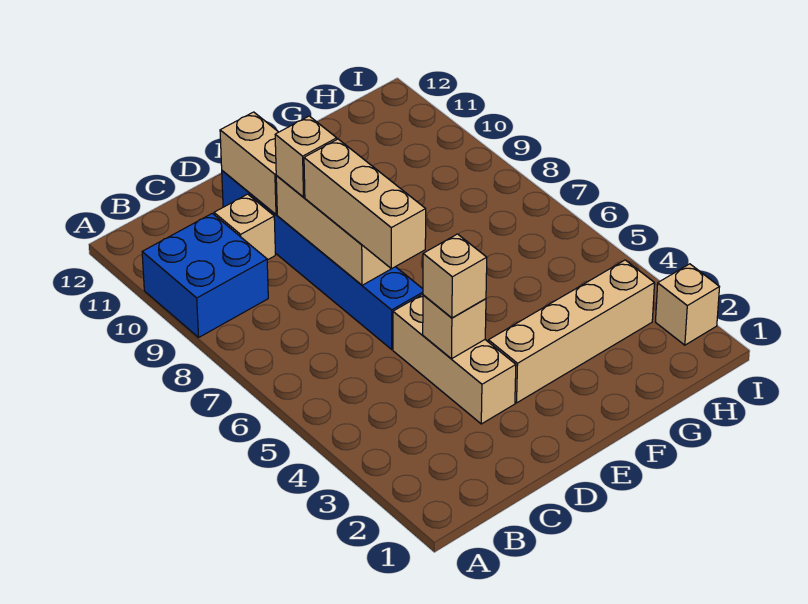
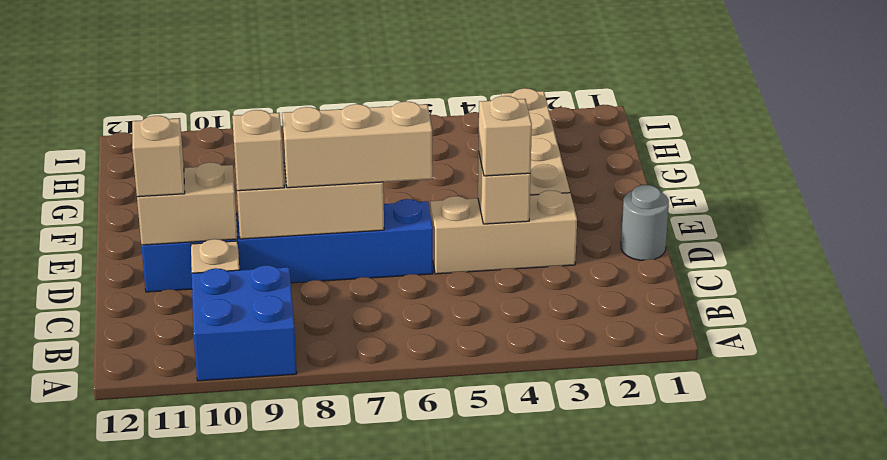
none -> grey round brick D1 level 1
tan brick I2 level 1 -> tan brick D11 level 3

